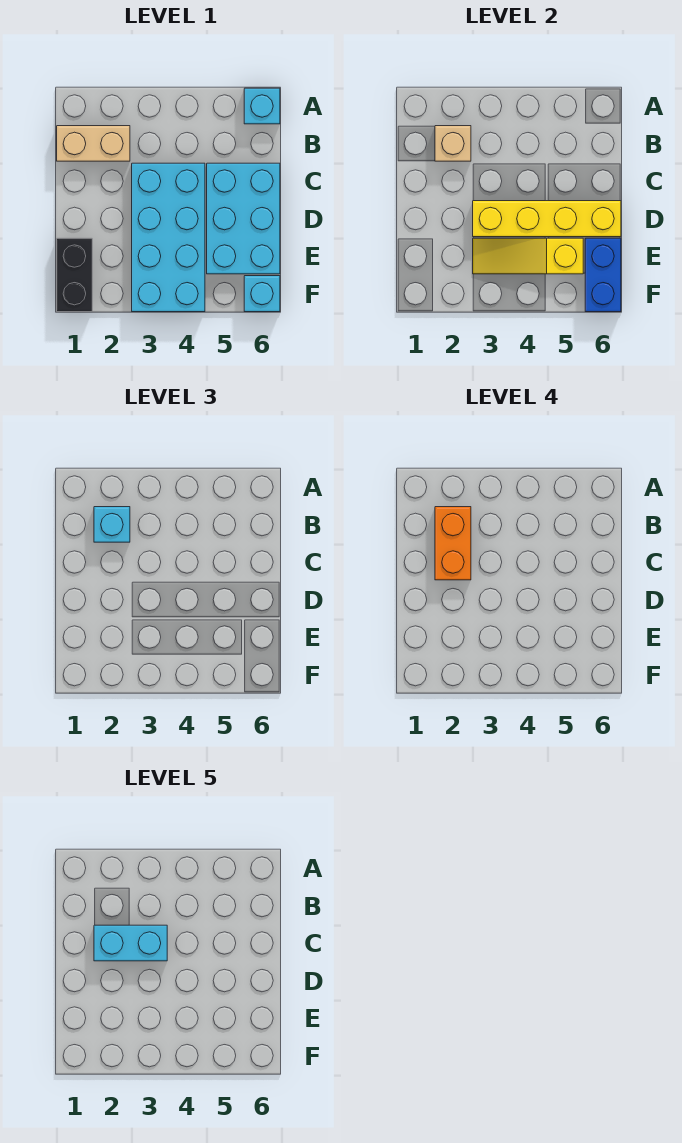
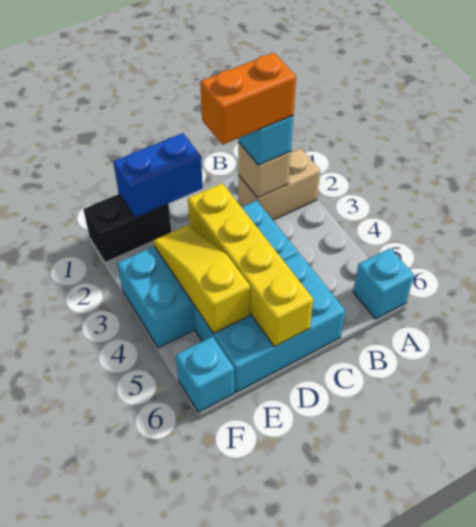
tan brick B1:B2 level 1 -> tan brick A2:B2 level 1
cyan brick C2:C3 level 5 -> none
blue brick E6:F6 level 2 -> blue brick D1:E1 level 2

